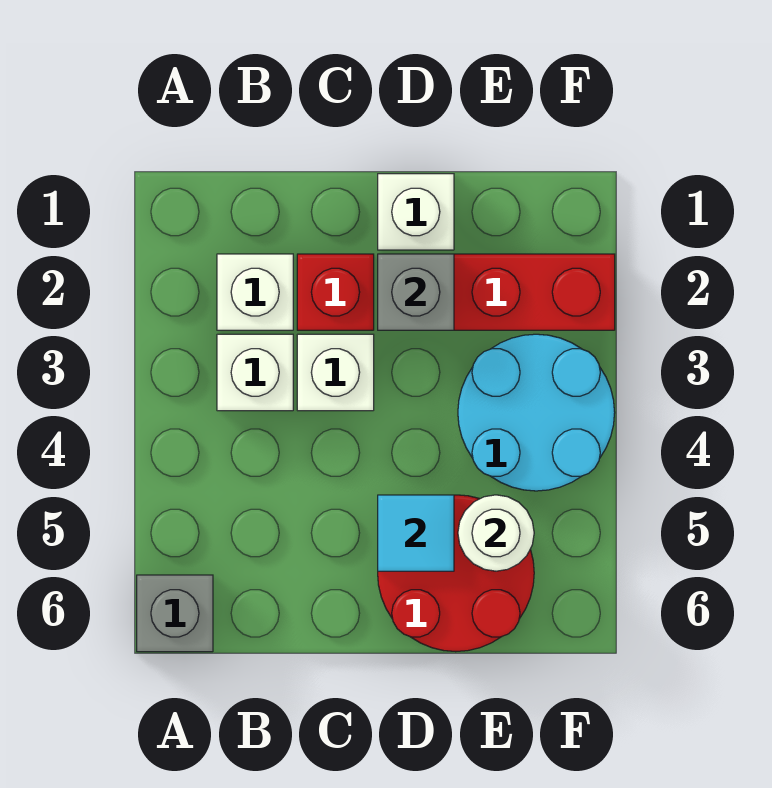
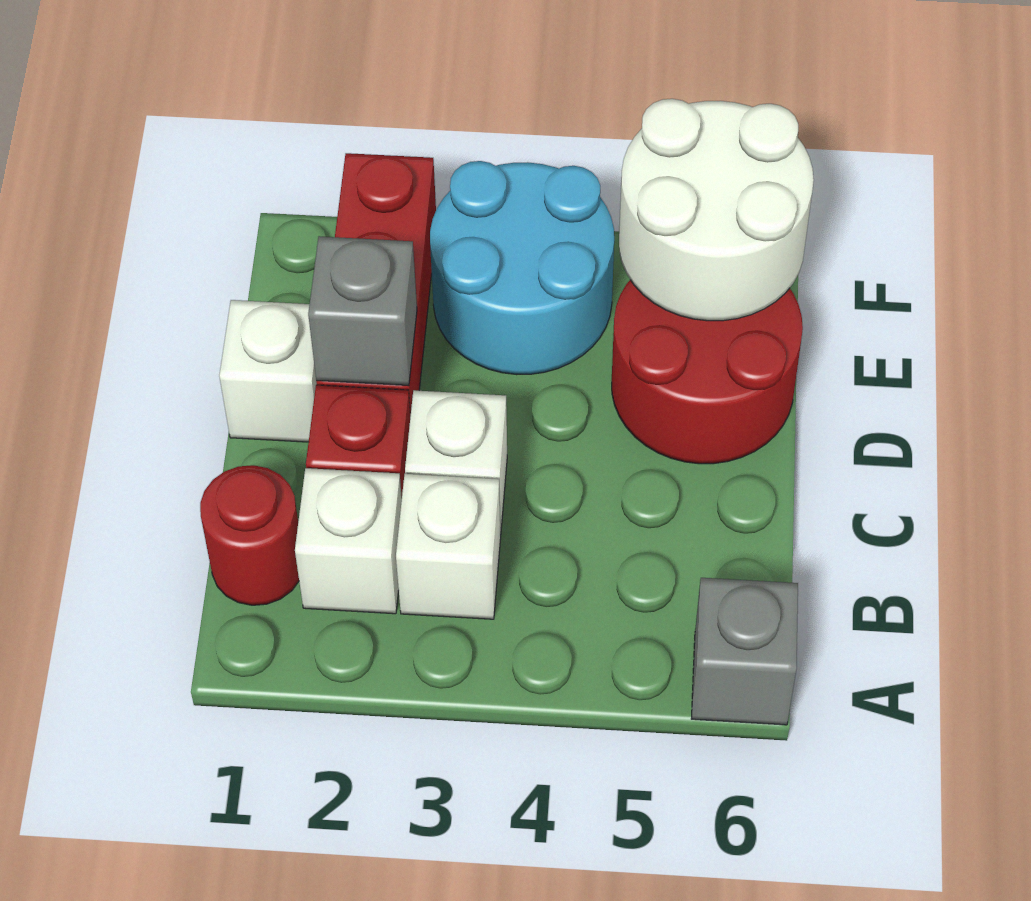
none -> red round brick B1 level 1
cyan tile D5 level 2 -> none
white round brick E5 level 2 -> white round brick E5:F6 level 2

